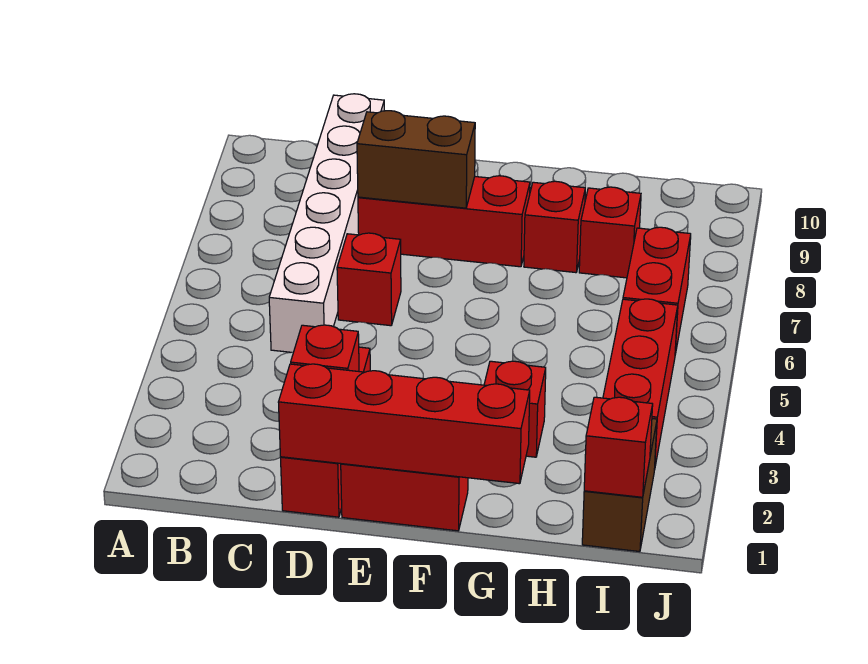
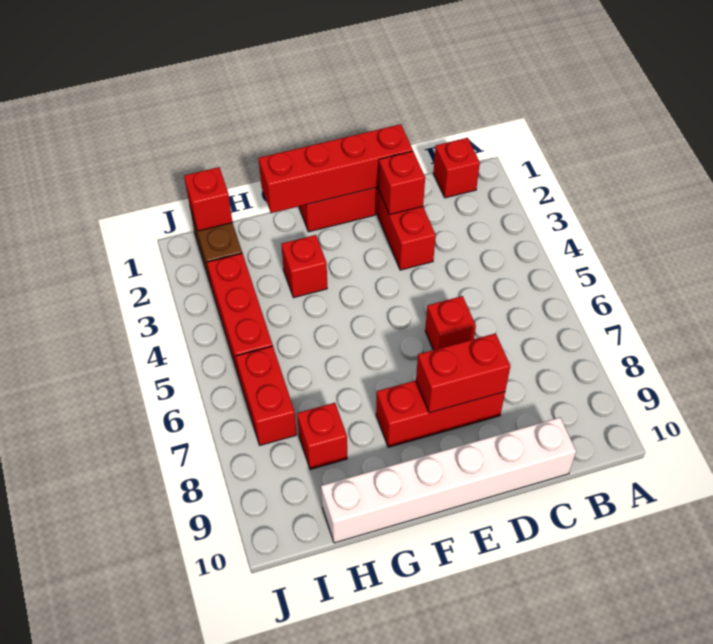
white brick C5:C10 level 1 -> white brick C10:H10 level 1
brown brick D8:E8 level 2 -> red brick D8:E8 level 2
red brick G8 level 1 -> red brick B1 level 1

